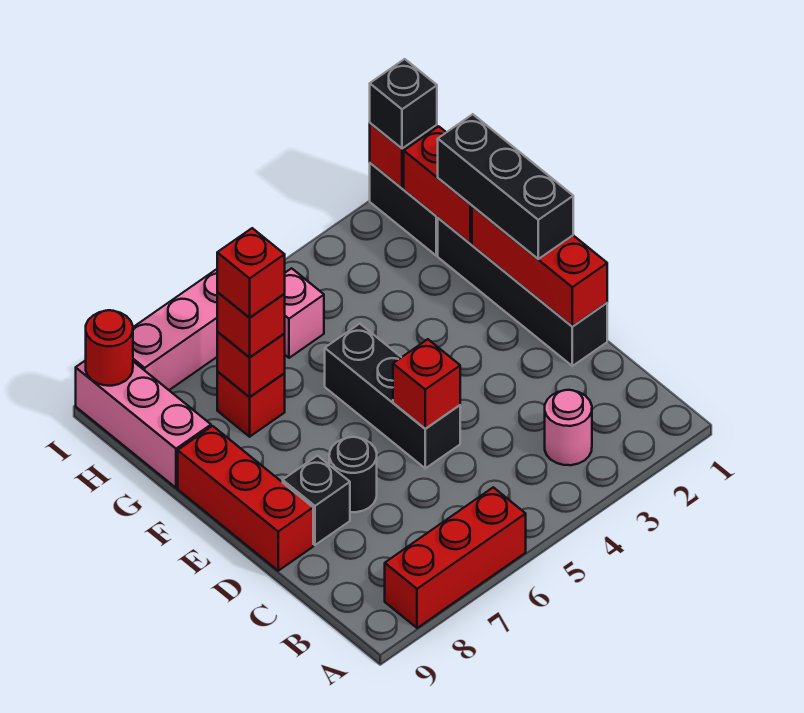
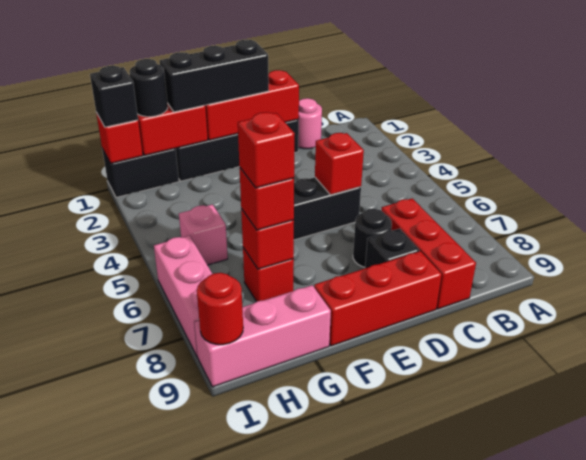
red brick A6:A8 level 1 -> red brick C7:C9 level 1
pink round brick B3 level 1 -> pink round brick C1 level 1
none -> black round brick H1 level 3

